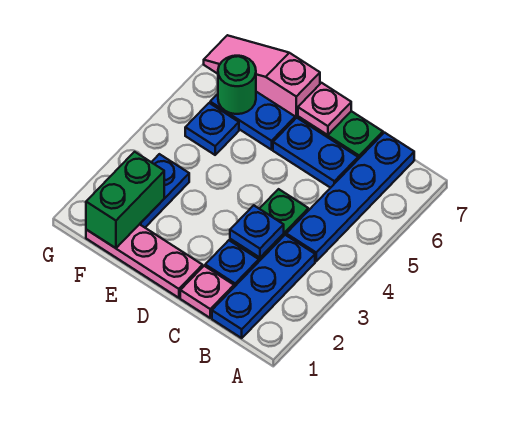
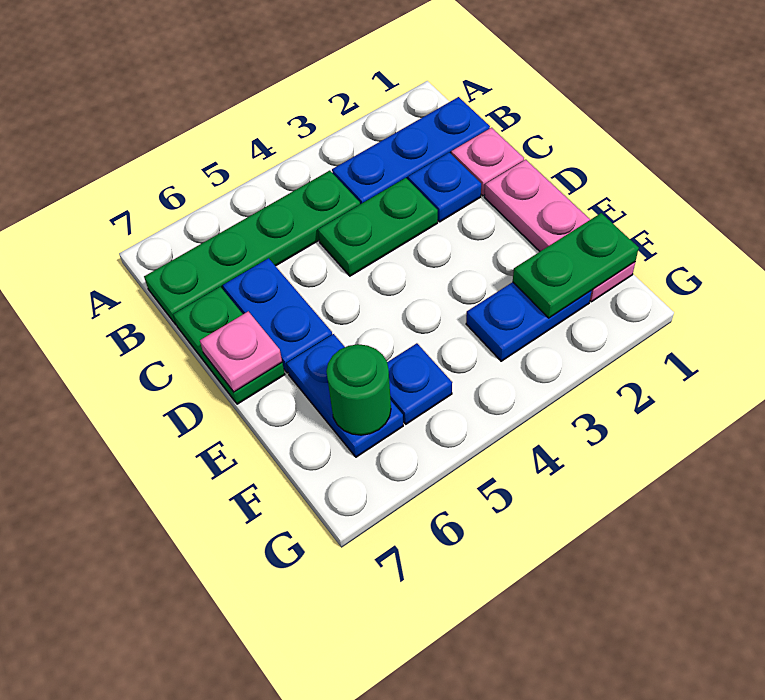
blue plate B4:B7 level 1 -> green plate B4:B7 level 1
blue plate C3 level 2 -> none
pink slope E7:G7 level 1 top E -> none
green brick F1:F2 level 2 -> green plate F1:F2 level 2

